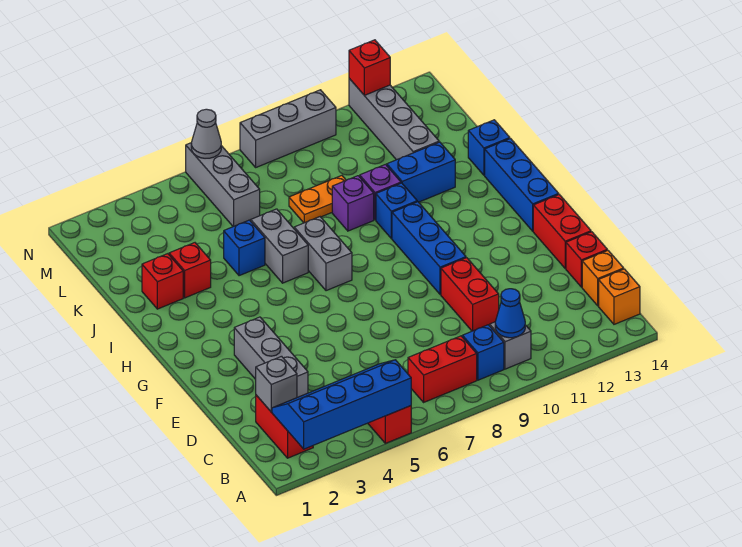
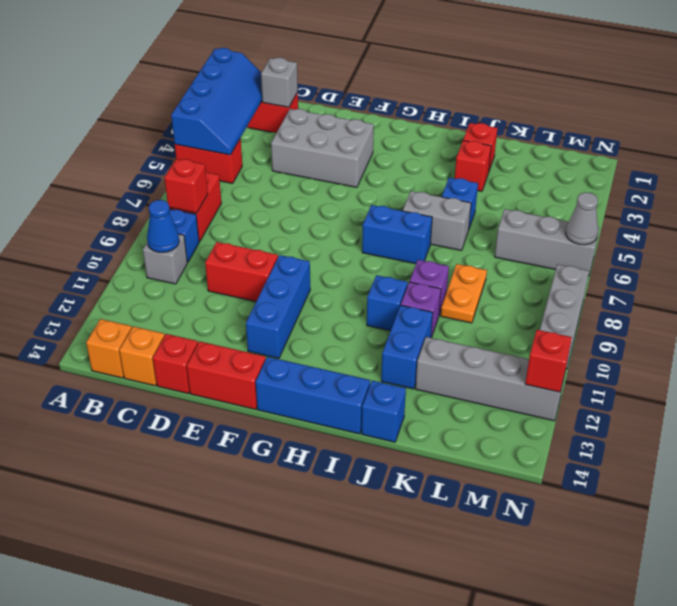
none -> red brick B8 level 2
grey brick D3:F3 level 1 -> grey brick D3:F4 level 1
blue brick F10:H10 level 1 -> blue brick F10:F12 level 1
grey brick H7:I7 level 1 -> blue brick H7:I7 level 1

